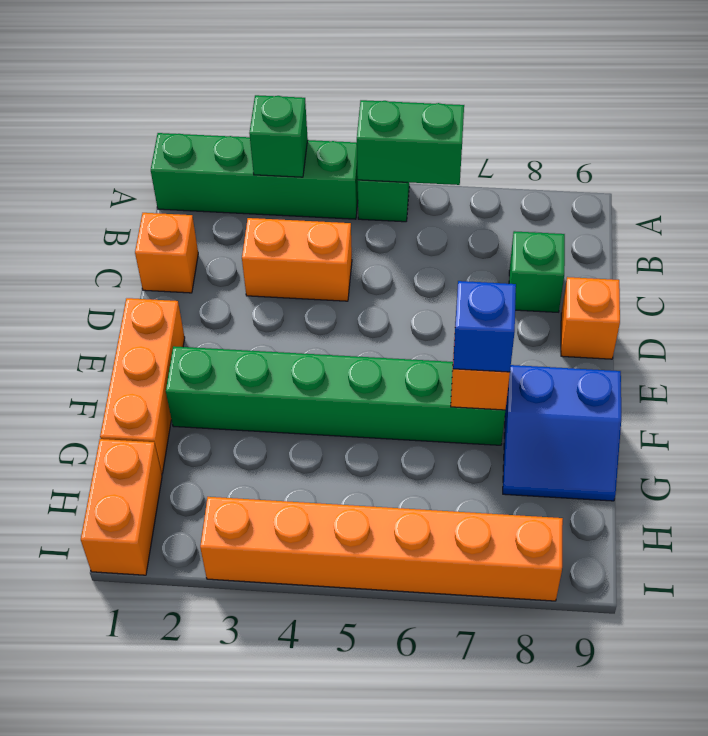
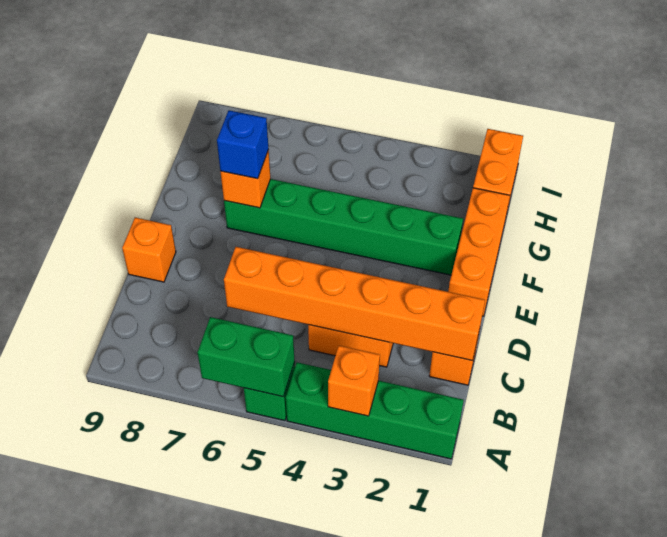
green brick A3 level 2 -> orange brick A3 level 2
green brick C8 level 1 -> none
blue slope F8:G9 level 1 top F -> none
orange brick I3:I8 level 1 -> orange brick C1:C6 level 2

